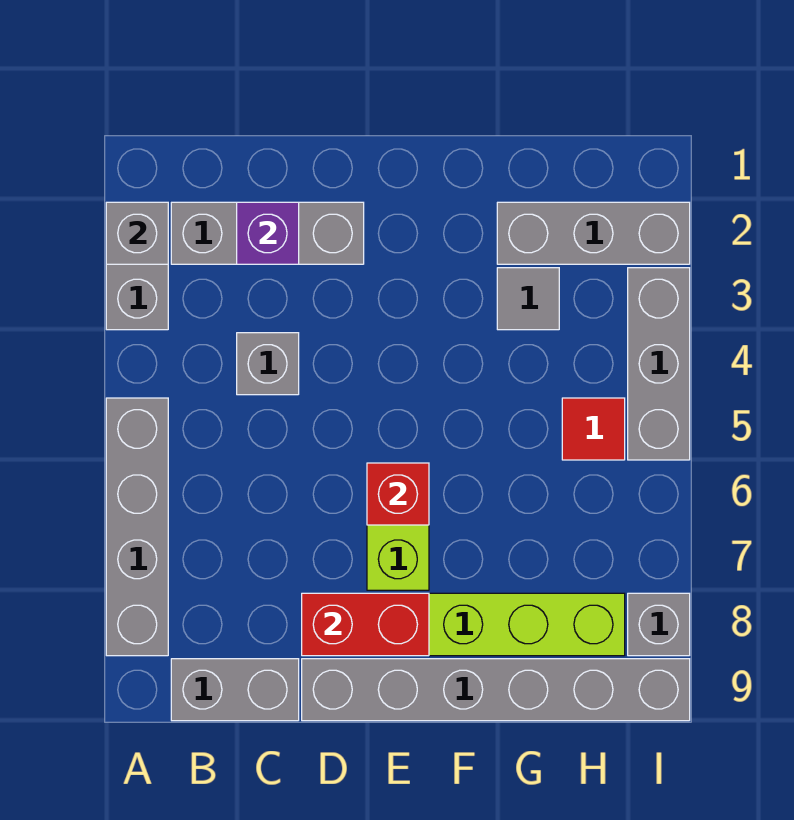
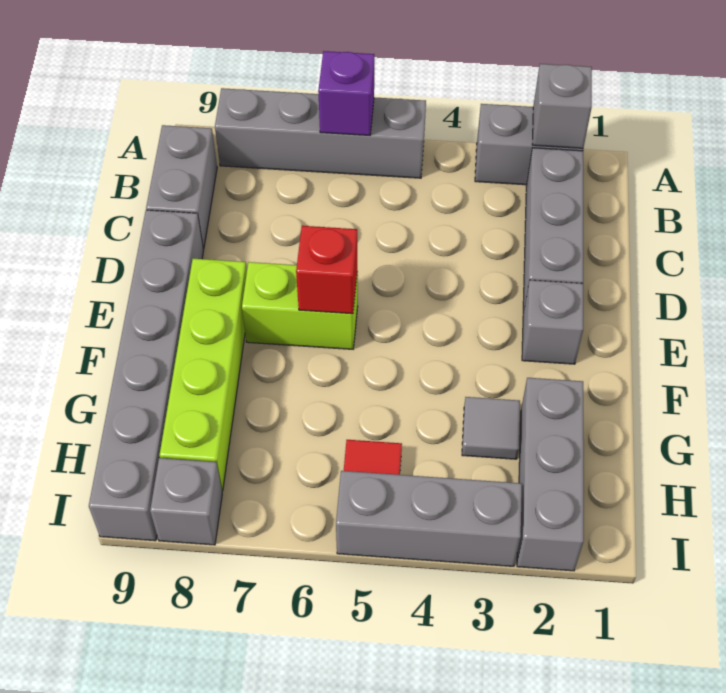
purple brick C2 level 2 -> purple brick A6 level 2
grey brick C4 level 1 -> grey brick E2 level 1
red brick D8:E8 level 2 -> none

